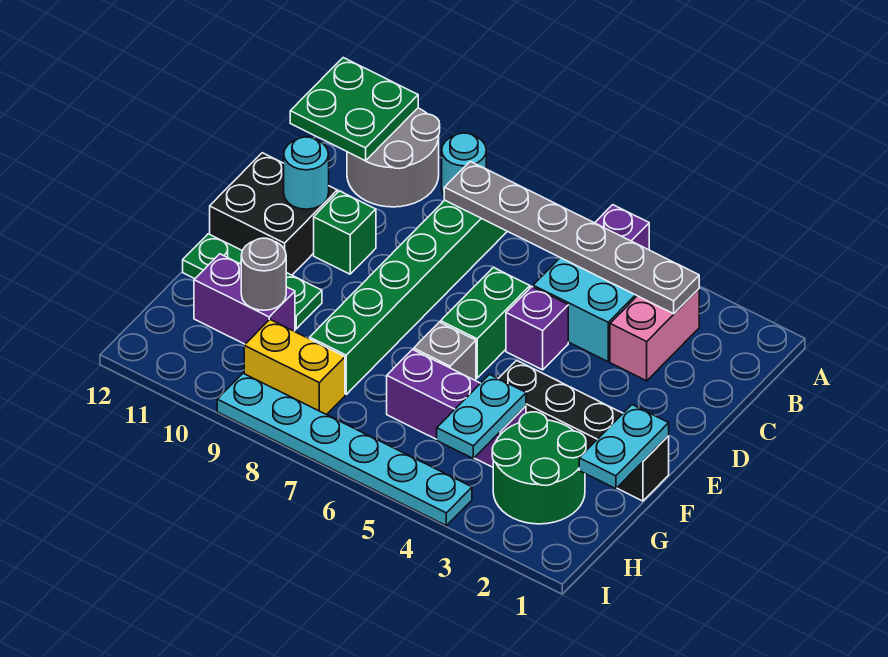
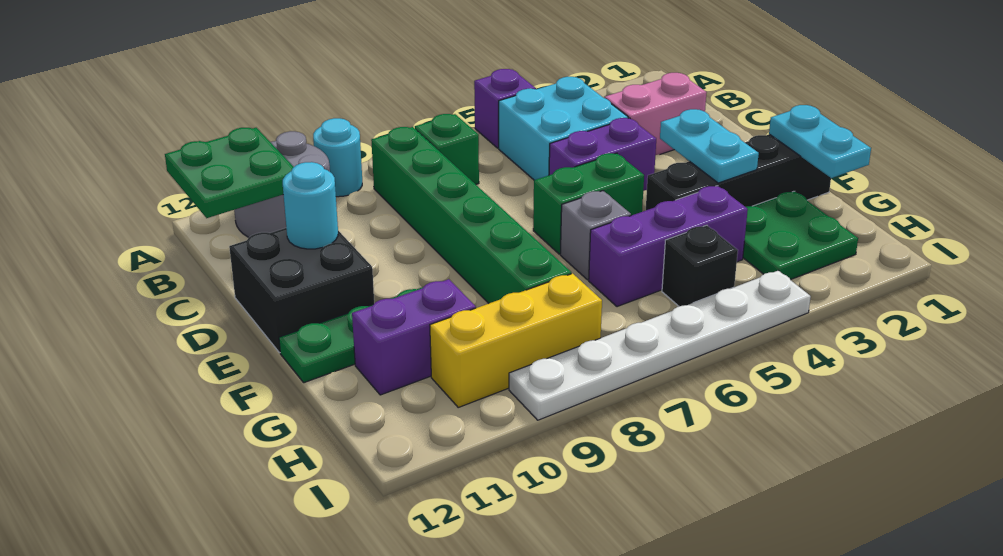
pink brick B3:C3 level 1 -> pink brick C2:C3 level 1
grey plate B3:B8 level 2 -> none
purple brick D5 level 1 -> purple brick D4:D5 level 1
green brick D6:E6 level 1 -> green brick E5:E6 level 1
green brick D10 level 1 -> green brick B7 level 1
green round brick G2:H3 level 1 -> green plate G2:H3 level 1
cyan plate G4:H4 level 2 -> cyan plate E3:F3 level 2
grey round brick G10 level 2 -> none
none -> black brick H5 level 1
yellow brick H8:H9 level 1 -> yellow brick H8:H10 level 1
cyan plate I4:I9 level 1 -> white plate I4:I9 level 1

